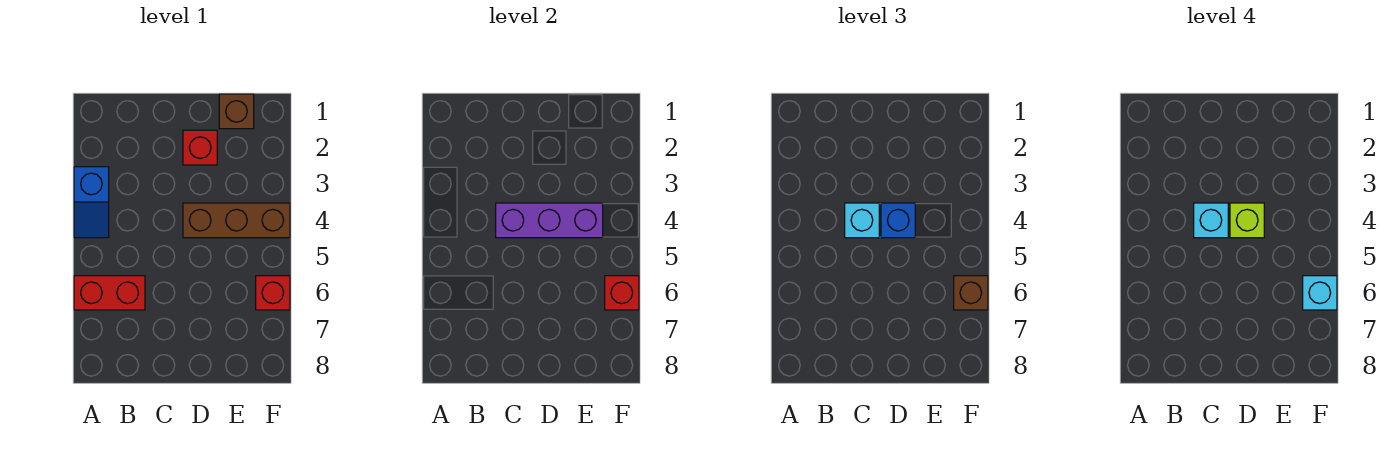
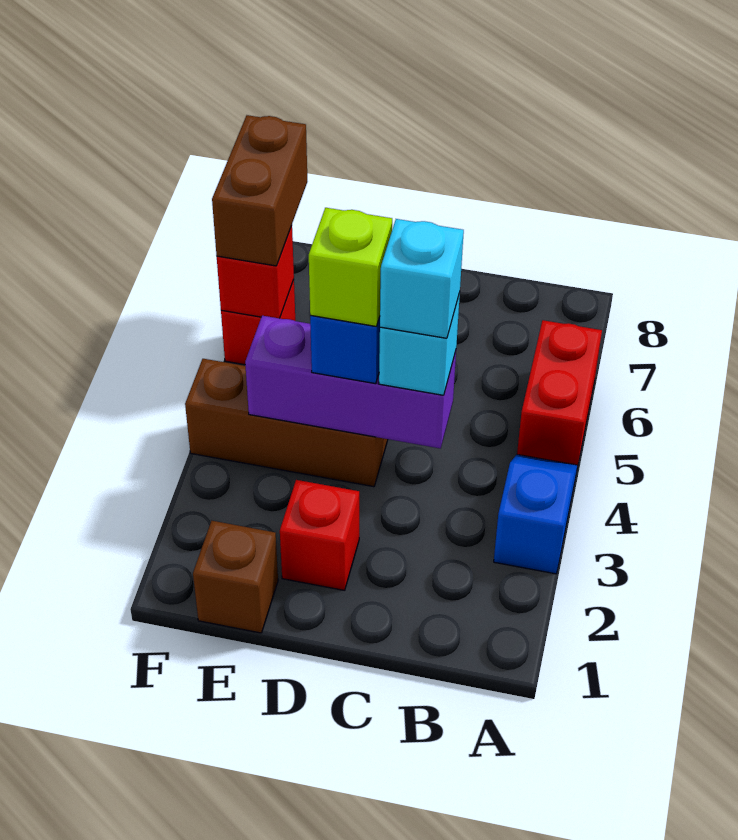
red brick A6:B6 level 1 -> red brick A5:A6 level 1
brown brick F6 level 3 -> brown brick F6:F7 level 3
cyan brick F6 level 4 -> none

